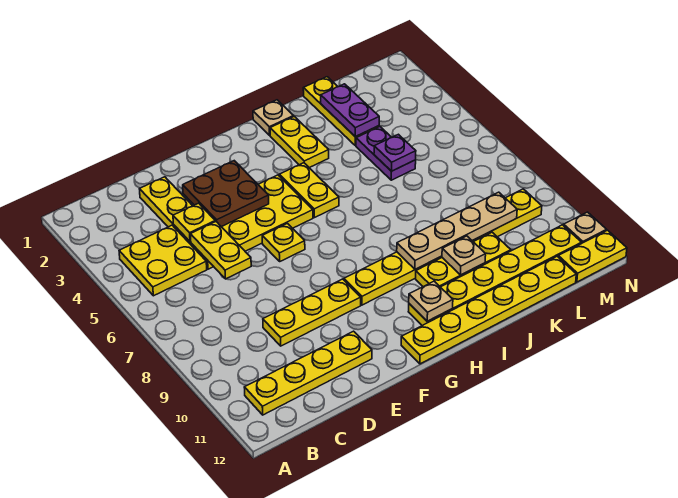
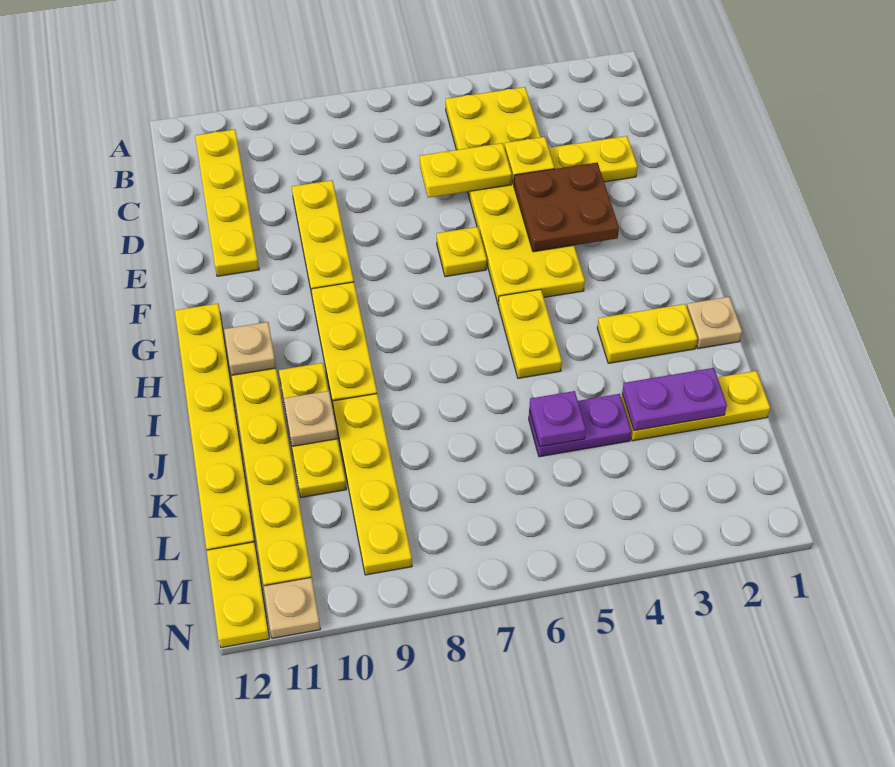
yellow plate H4:H5 level 1 -> yellow plate H5:I5 level 1
tan plate I9:L9 level 2 -> none

